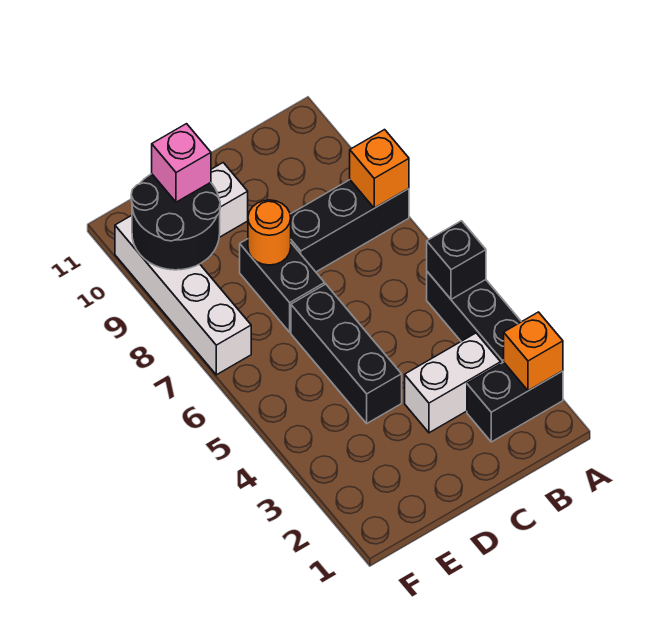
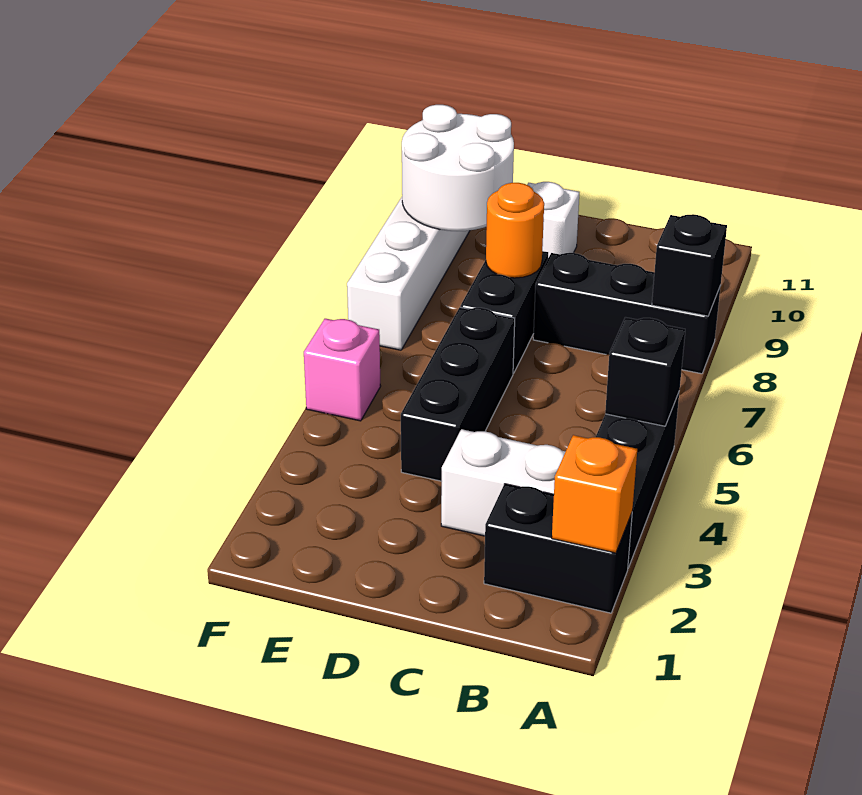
orange brick A8 level 2 -> black brick A8 level 2
black round brick E9:F10 level 2 -> white round brick E9:F10 level 2
pink brick E10 level 3 -> pink brick F5 level 1

